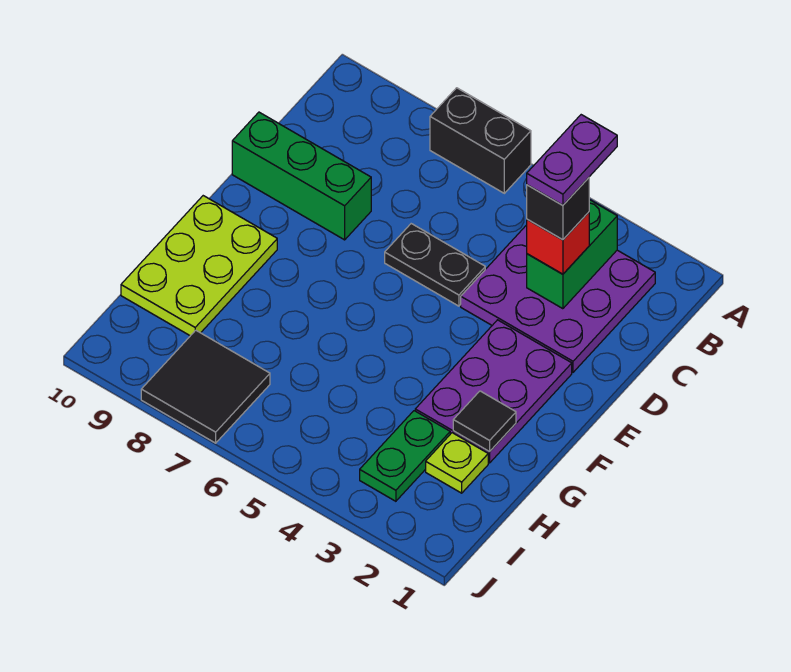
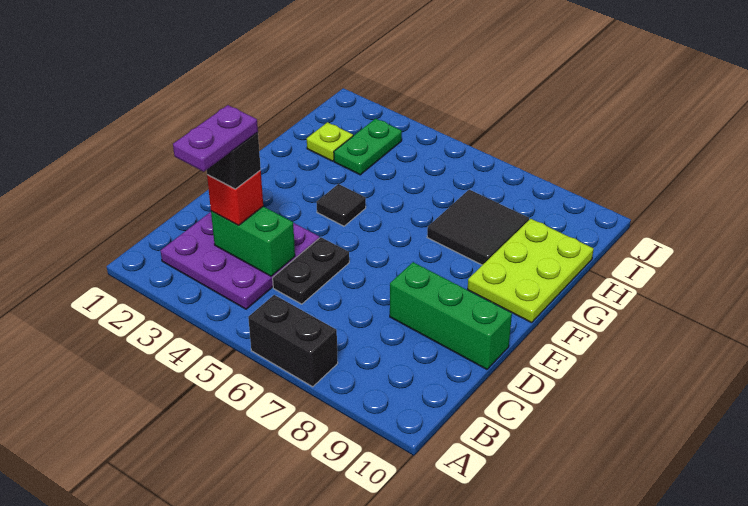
green brick B3:C3 level 2 -> green brick C3:C4 level 2
black plate D5:D6 level 1 -> black plate C5:D5 level 1
purple plate E2:G3 level 1 -> none
black tile G2 level 2 -> black tile F4 level 1
black tile I7:J8 level 1 -> black tile G7:H8 level 1

